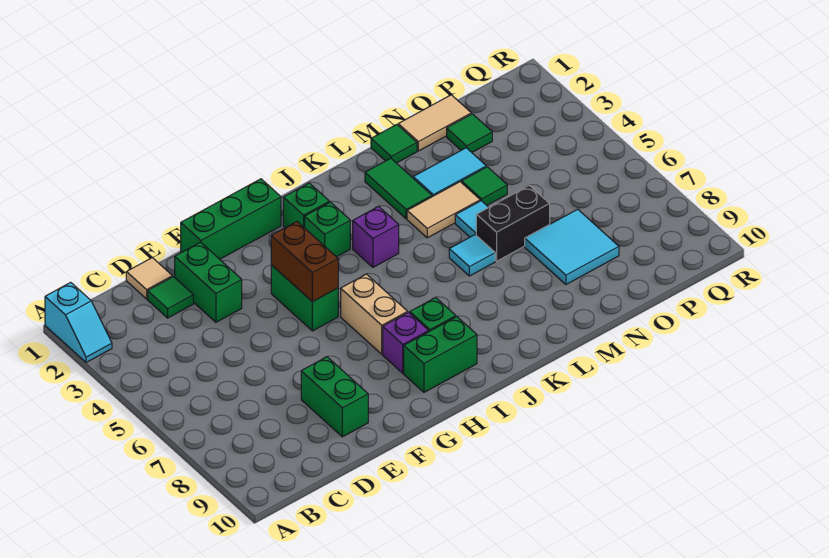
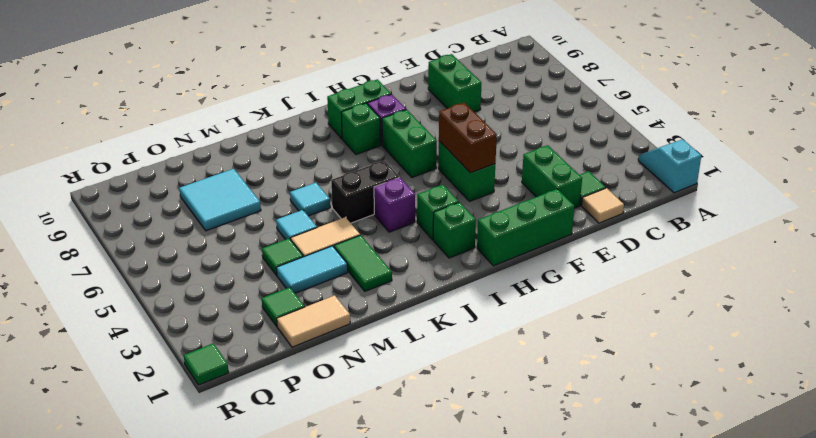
tan brick H6:H7 level 1 -> green brick H6:H7 level 1
green tile M1 level 1 -> green tile R1 level 1
black brick M6:N6 level 1 -> black brick J5:K5 level 1

